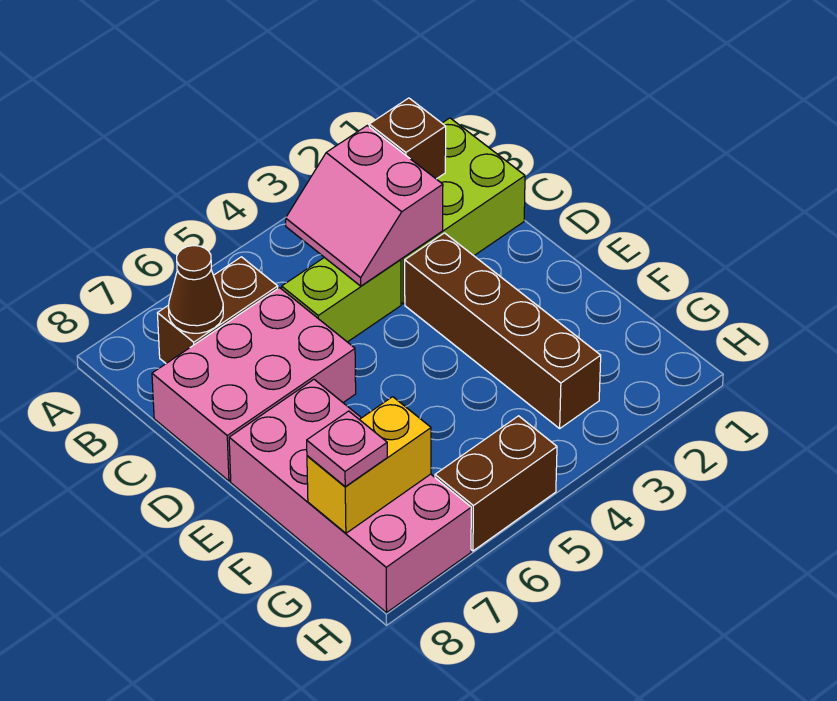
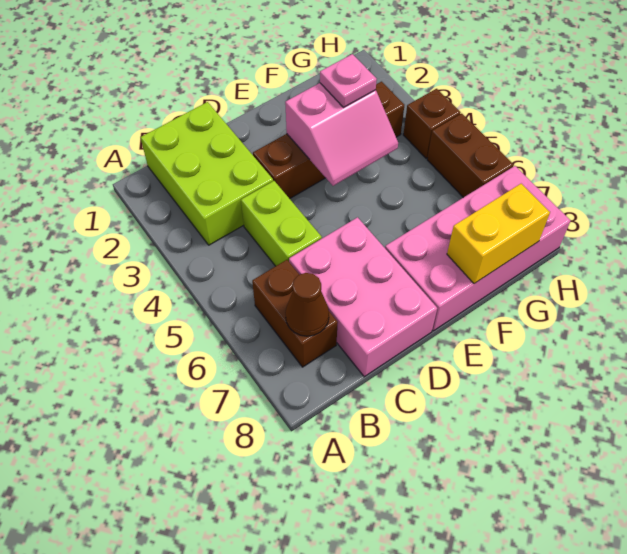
brown brick B2 level 2 -> brown brick H4 level 1
pink slope B3:C4 level 2 top 3 -> pink slope E3:F4 level 2 top 3
yellow brick G7:G8 level 2 -> yellow brick F8:G8 level 2
pink plate G8 level 3 -> pink plate F3 level 3

